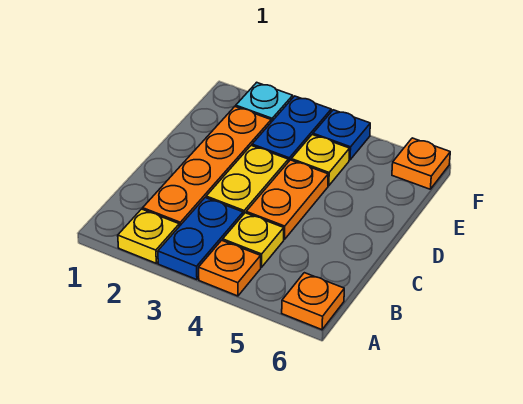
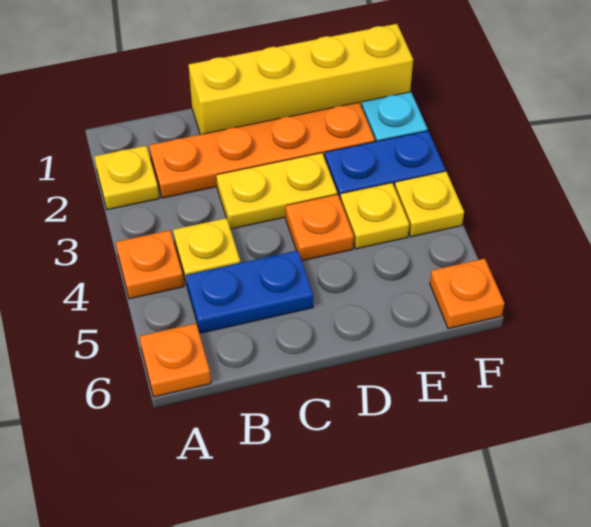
blue plate A3:B3 level 1 -> blue plate B5:C5 level 1
none -> yellow brick C1:F1 level 1
orange plate C4:D4 level 1 -> orange plate D4 level 1
blue plate F4 level 1 -> yellow plate F4 level 1

